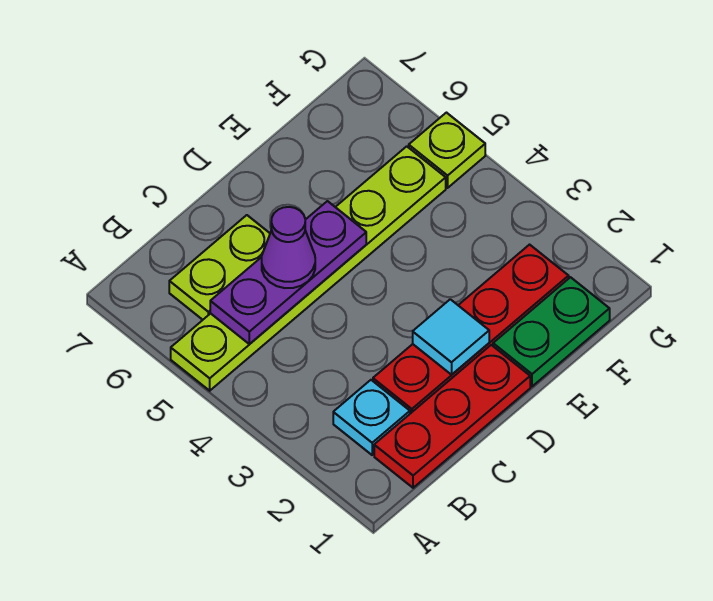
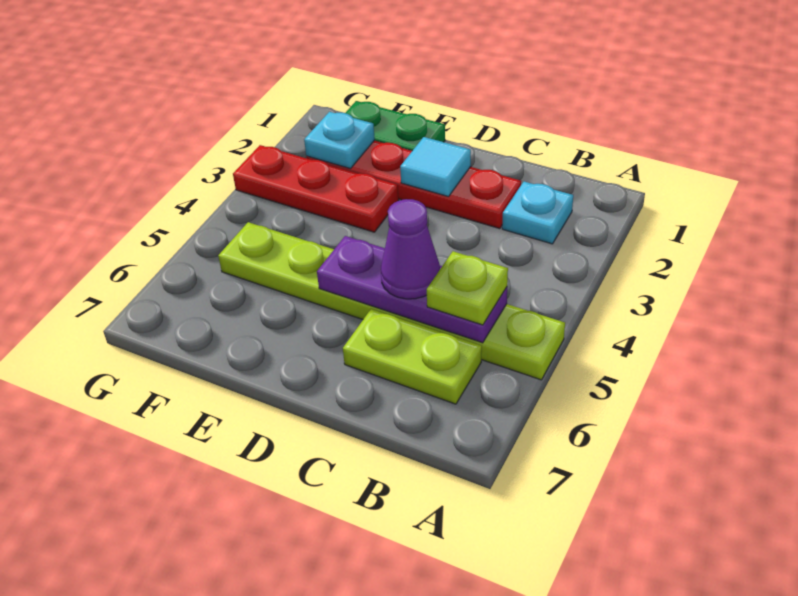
red plate B1:D1 level 1 -> red plate E3:G3 level 1
none -> cyan plate F2 level 2
lime plate G5 level 1 -> lime plate B5 level 3

